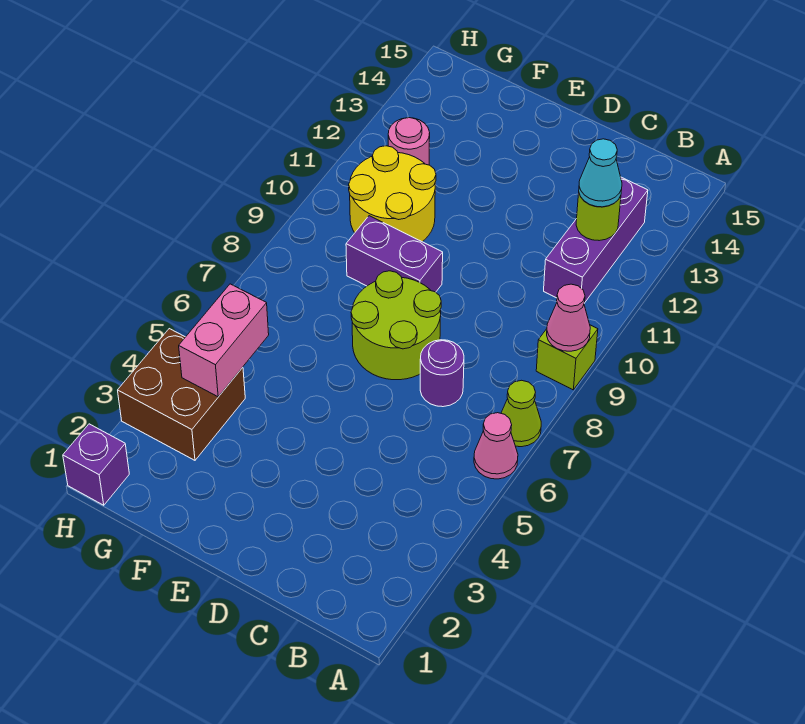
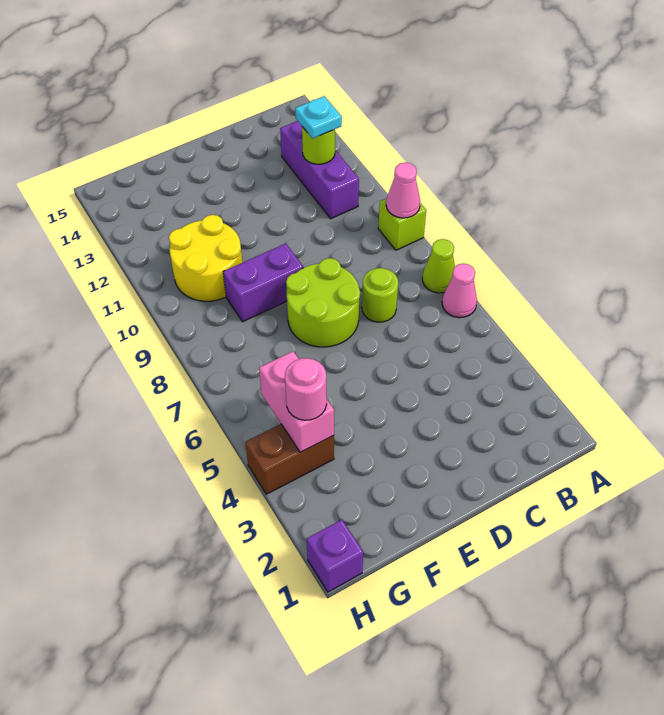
cyan cone B12 level 3 -> cyan plate B12 level 3
purple round brick C7 level 1 -> lime round brick C7 level 1
brown brick G3:H4 level 1 -> brown brick G4:H4 level 1
pink round brick G12 level 1 -> pink round brick G4 level 3

